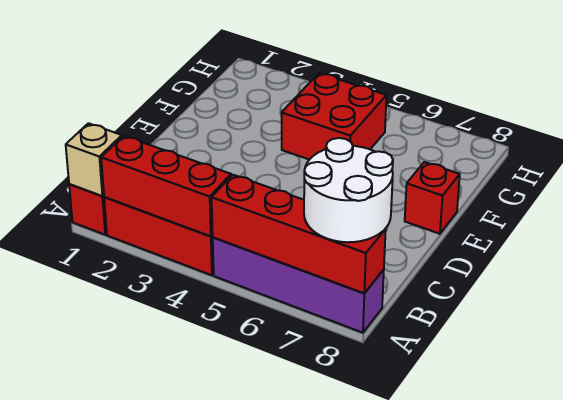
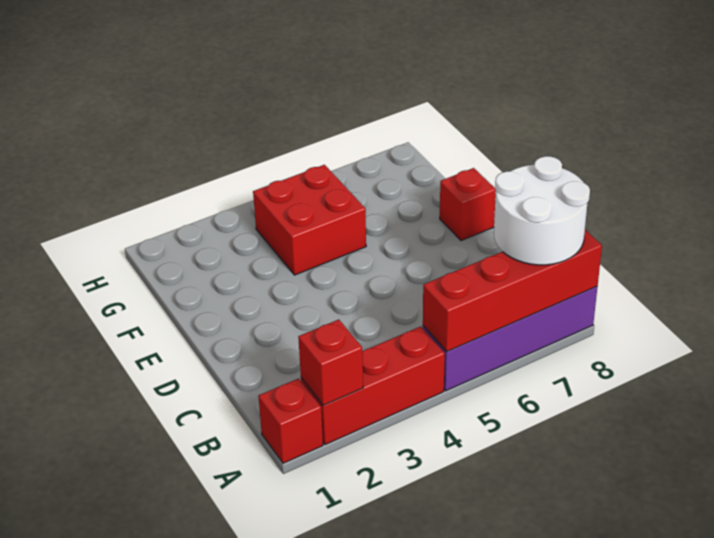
tan brick A1 level 2 -> none
red brick A2:A4 level 2 -> red brick A2 level 2

